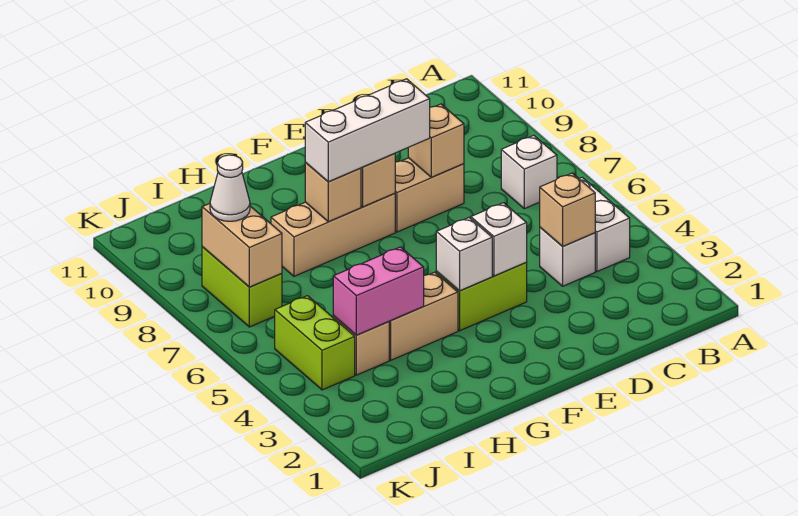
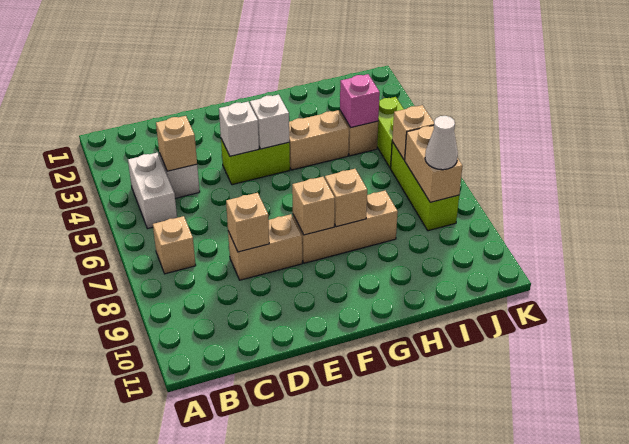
white brick B7 level 1 -> tan brick B7 level 1
white brick E8:G8 level 3 -> none
pink brick H4:I4 level 2 -> pink brick I4 level 2
none -> tan brick J6 level 2
lime brick J7:J8 level 1 -> lime brick J6:J8 level 1

